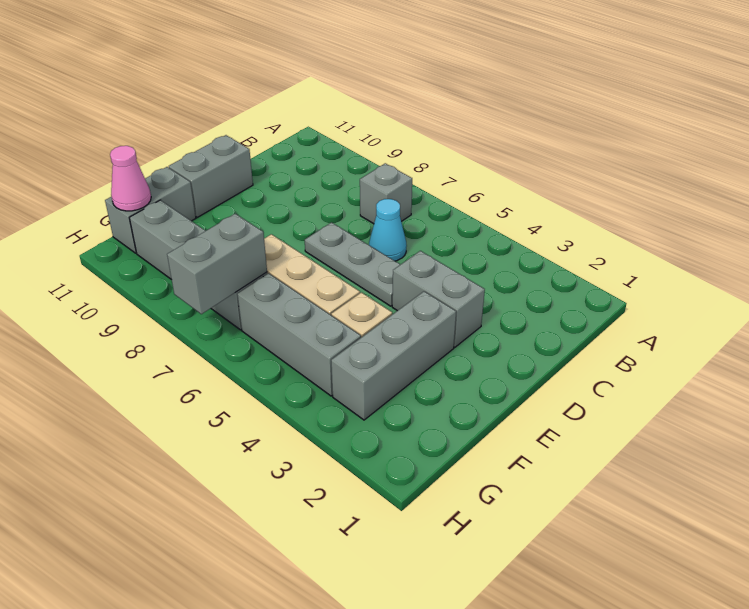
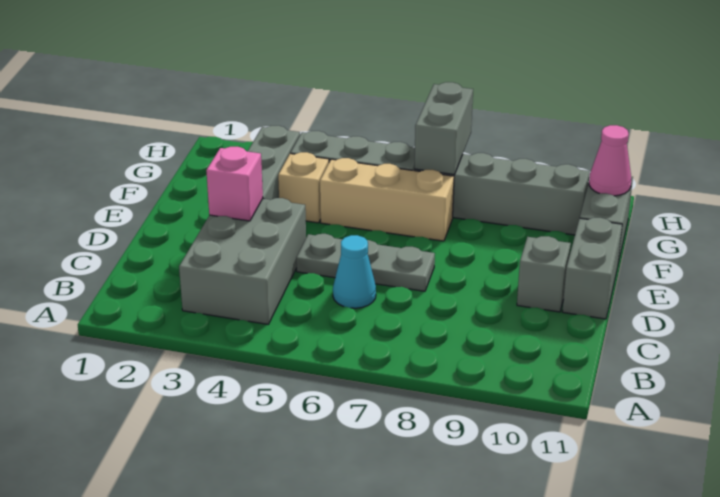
grey brick B7 level 1 -> grey brick D10 level 1
grey brick D3:D4 level 1 -> grey brick B3:D4 level 1
none -> pink brick D3 level 2

